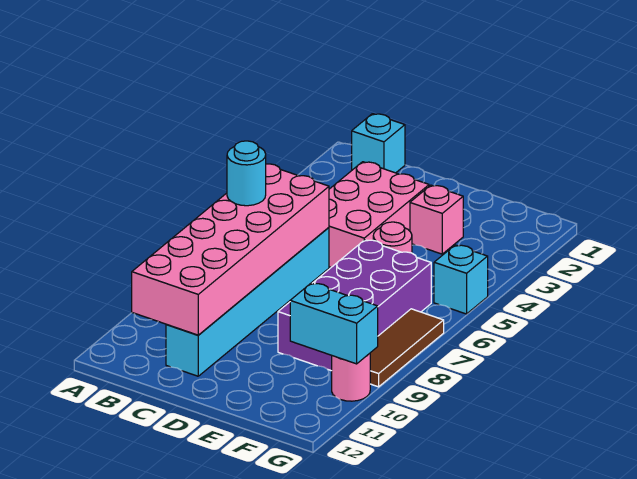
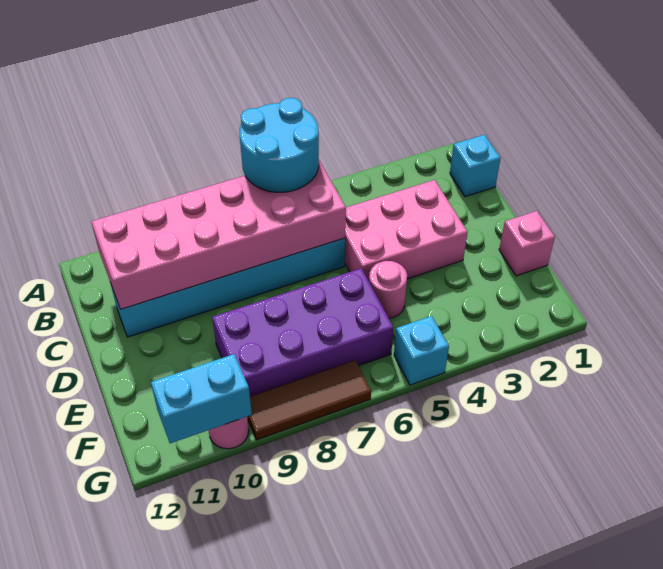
cyan round brick B7 level 3 -> cyan round brick A6:B7 level 3
pink brick E3 level 1 -> pink brick E1 level 1
cyan brick F10:G10 level 2 -> cyan brick G10:G11 level 2

